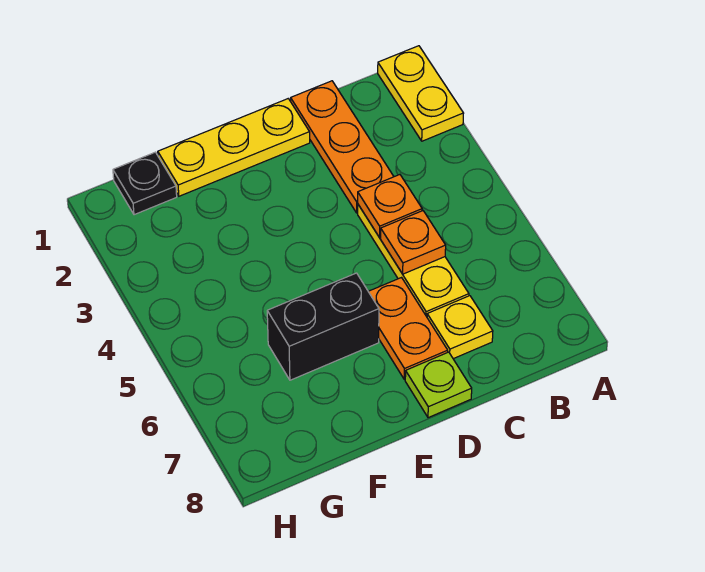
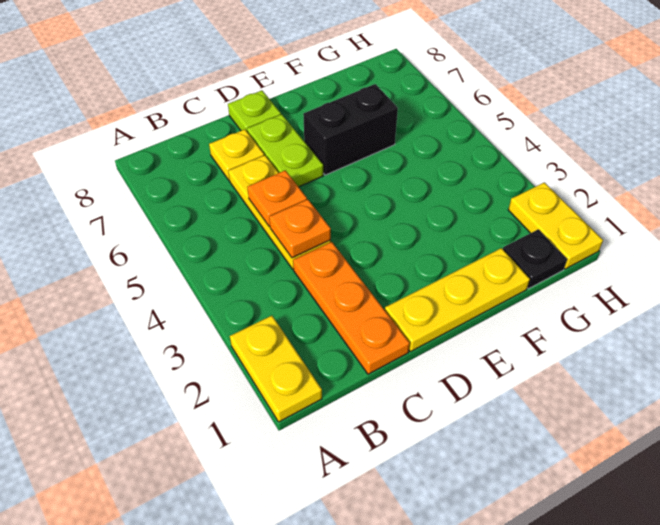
orange plate D6:D7 level 1 -> lime plate D6:D7 level 1
none -> yellow plate H1:H2 level 1

